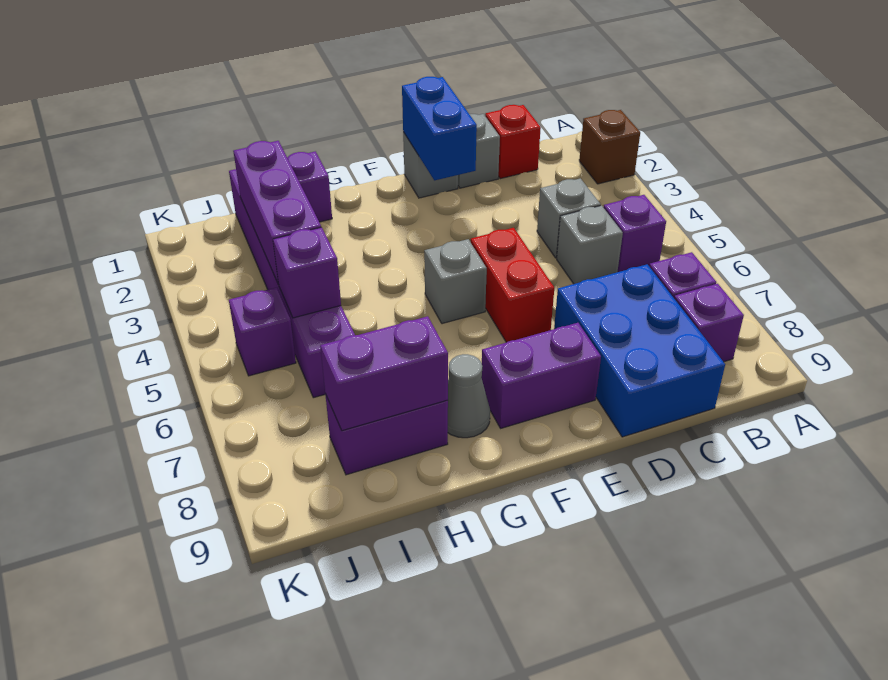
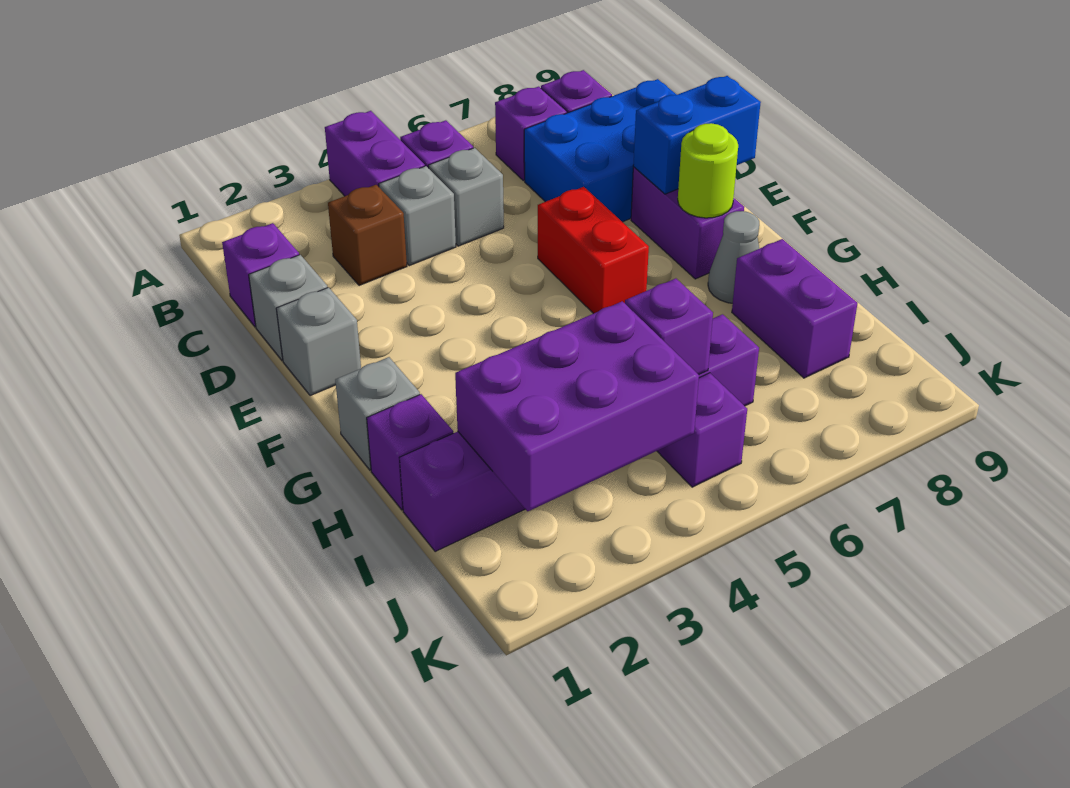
brown brick A2 level 1 -> brown brick C3 level 1
red brick C1 level 1 -> purple brick C1 level 1
blue brick E1:E2 level 2 -> blue brick E8:E9 level 2
red brick E5:E6 level 1 -> red brick E6:F6 level 1
grey brick F5 level 1 -> grey brick G1 level 1
none -> lime round brick F8 level 2
purple brick H8:I8 level 2 -> purple brick A4:B4 level 1
purple brick I2:I4 level 2 -> purple brick I2:J4 level 2

